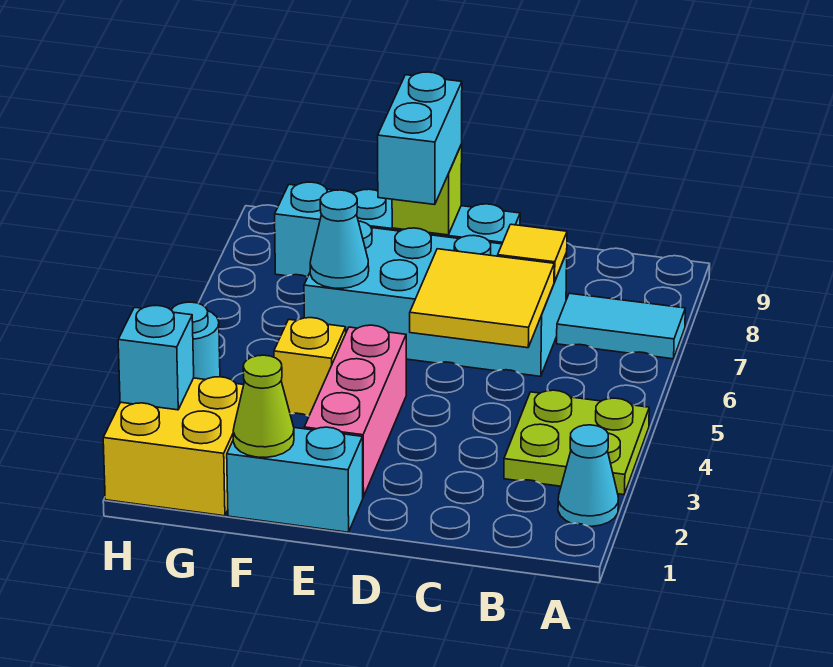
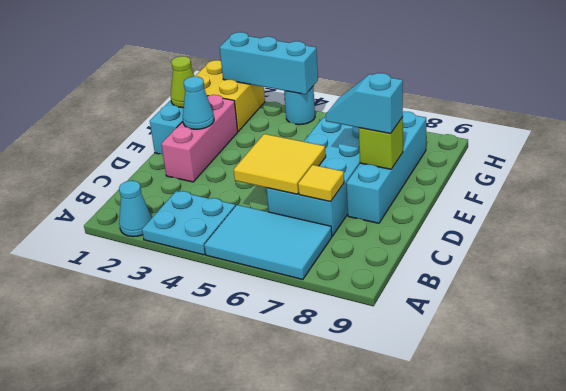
lime plate A3:B4 level 1 -> cyan plate A3:B4 level 1
cyan tile A7:B7 level 1 -> cyan tile A5:B7 level 1
pink brick E2:E4 level 1 -> pink brick D2:F2 level 1
cyan brick E7:E8 level 3 -> cyan slope E7:E8 level 3 top 8
yellow brick F4 level 1 -> none
cyan cone F6 level 2 -> cyan cone E2 level 2
cyan brick H2 level 2 -> cyan brick H2:H4 level 2

